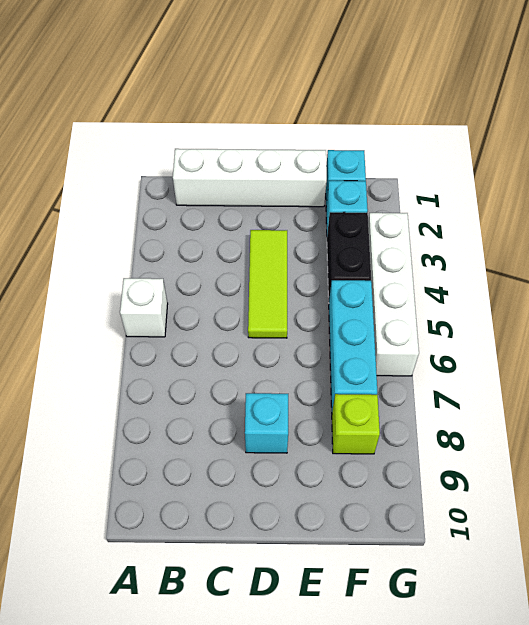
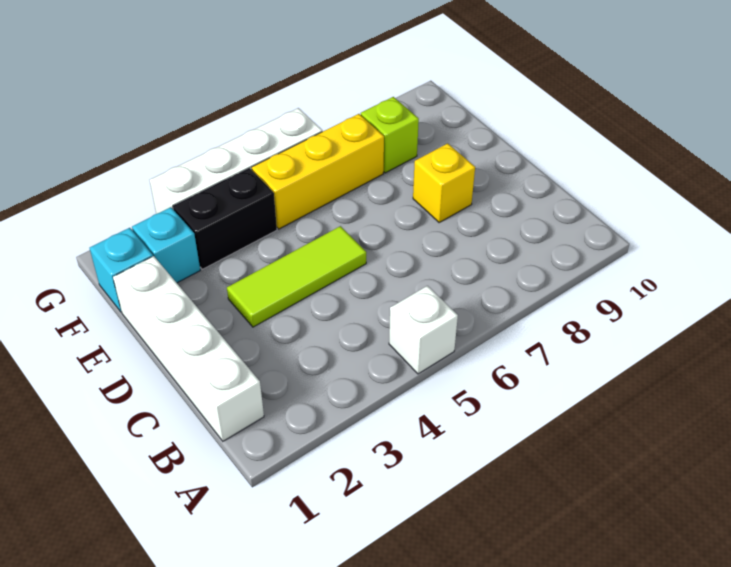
cyan brick D8 level 1 -> yellow brick D8 level 1
cyan brick F5:F7 level 1 -> yellow brick F5:F7 level 1

